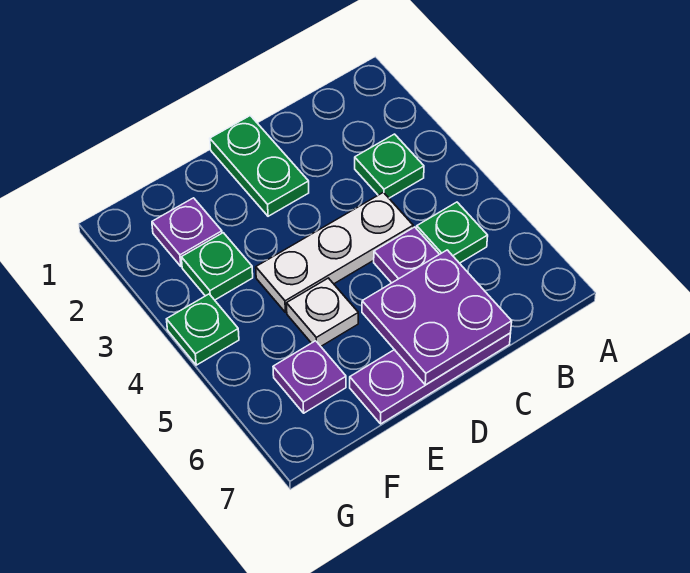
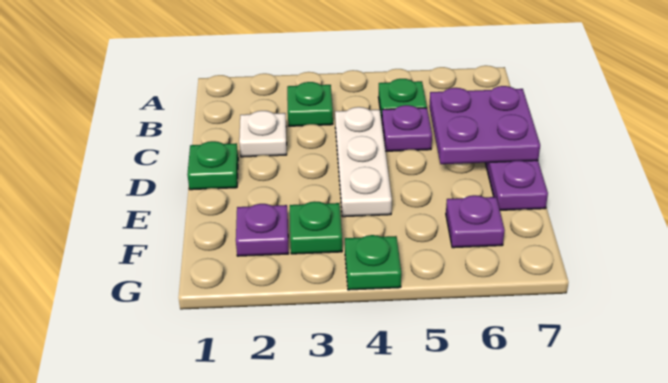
green plate D1:D2 level 1 -> green plate D1 level 1
white plate E5 level 1 -> white plate C2 level 1

